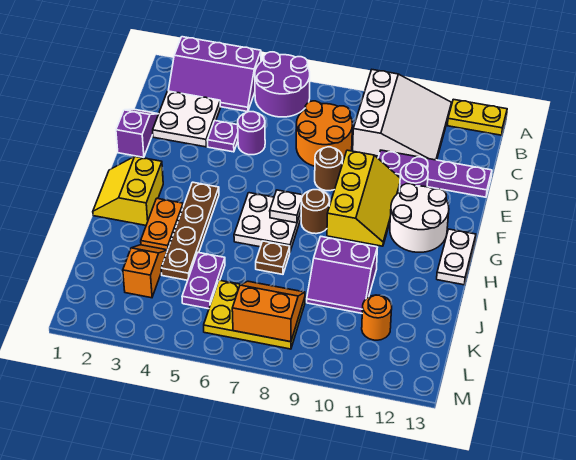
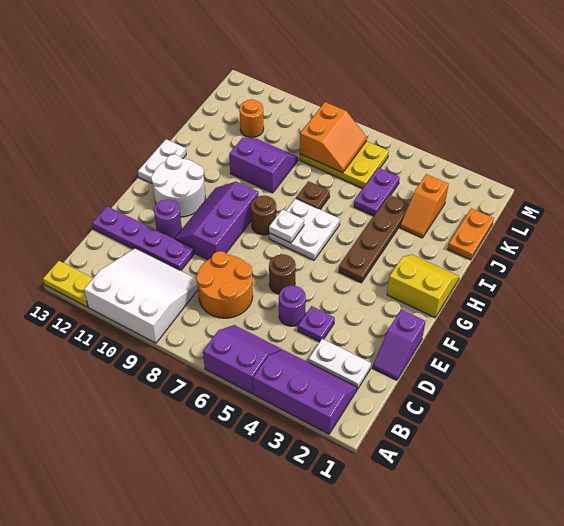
purple round brick A5:B6 level 1 -> purple slope A5:B6 level 1 top A
white slope A9:C11 level 1 top 9 -> white slope A9:C11 level 1 top A
white plate C2:D3 level 1 -> white plate C2:C3 level 1
brown round brick E8 level 1 -> brown round brick E6 level 1
yellow slope E9:G10 level 1 top 9 -> purple slope E9:G10 level 1 top 9
yellow slope G1:H2 level 1 top 2 -> yellow slope G1:H2 level 1 top G
orange plate H3:I3 level 1 -> orange plate J1:K1 level 1
orange slope K7:L8 level 2 top L -> orange slope K7:L8 level 2 top 8

